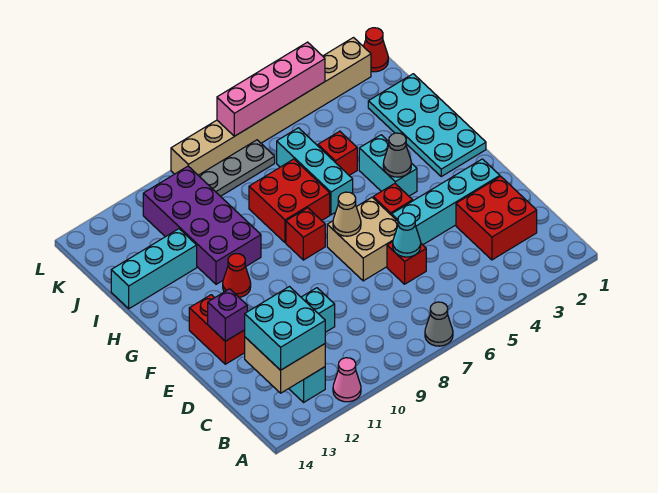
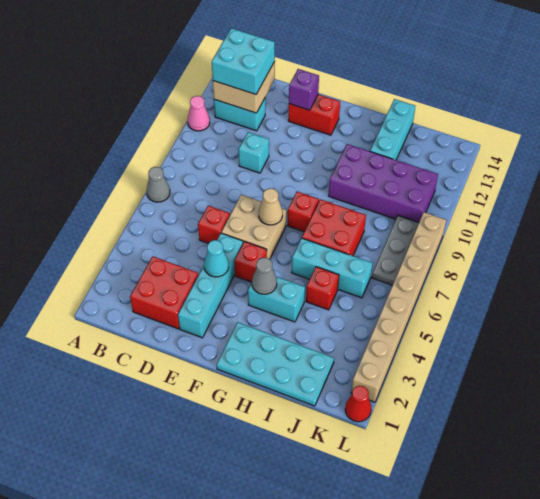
cyan cone D6 level 2 -> cyan cone E4 level 2
red cone G11 level 1 -> none
pink brick L4:L7 level 2 -> none

